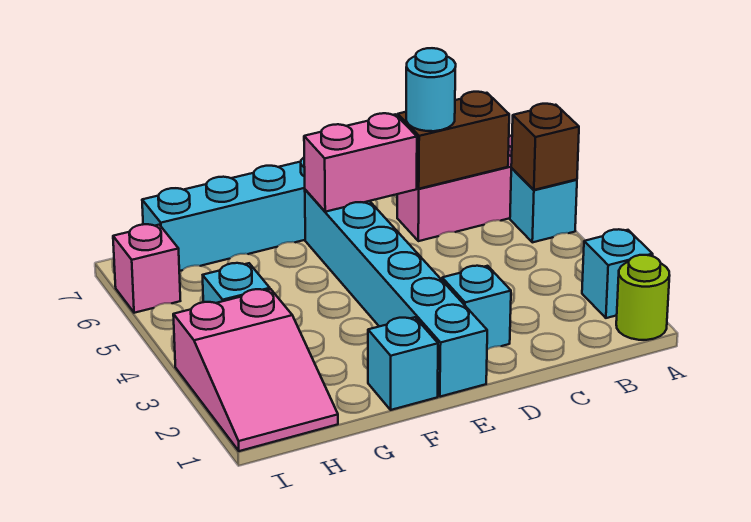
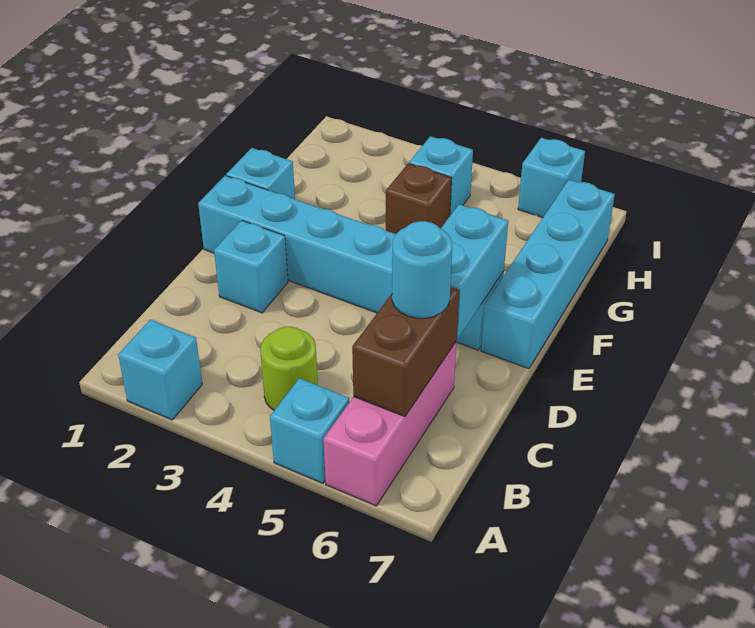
lime round brick A1 level 1 -> lime round brick B4 level 1
brown brick A5 level 2 -> brown brick G4 level 1
pink brick D6:E6 level 2 -> cyan brick D6:E6 level 2
pink slope H1:I3 level 1 top 3 -> none
pink brick I6 level 1 -> cyan brick I6 level 1

